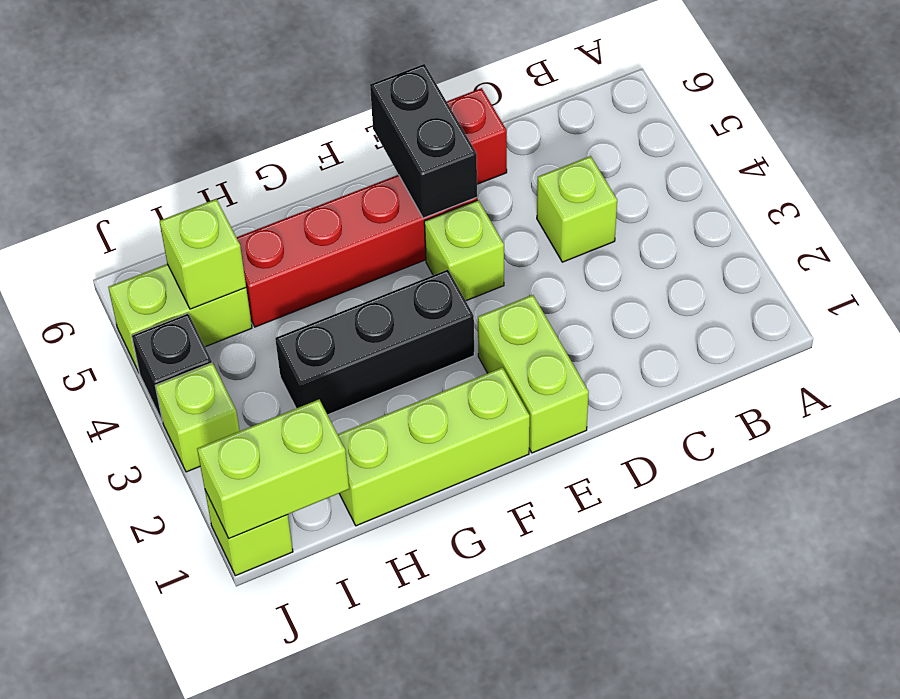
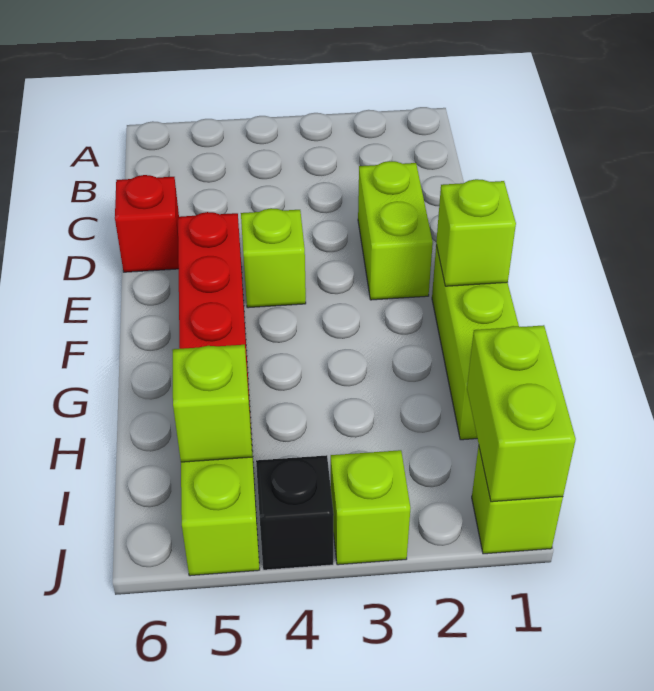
lime brick C4 level 1 -> lime brick F1 level 2
lime brick E1:E2 level 1 -> lime brick D2:E2 level 1
black brick E5:E6 level 2 -> none
black brick F3:H3 level 1 -> none

